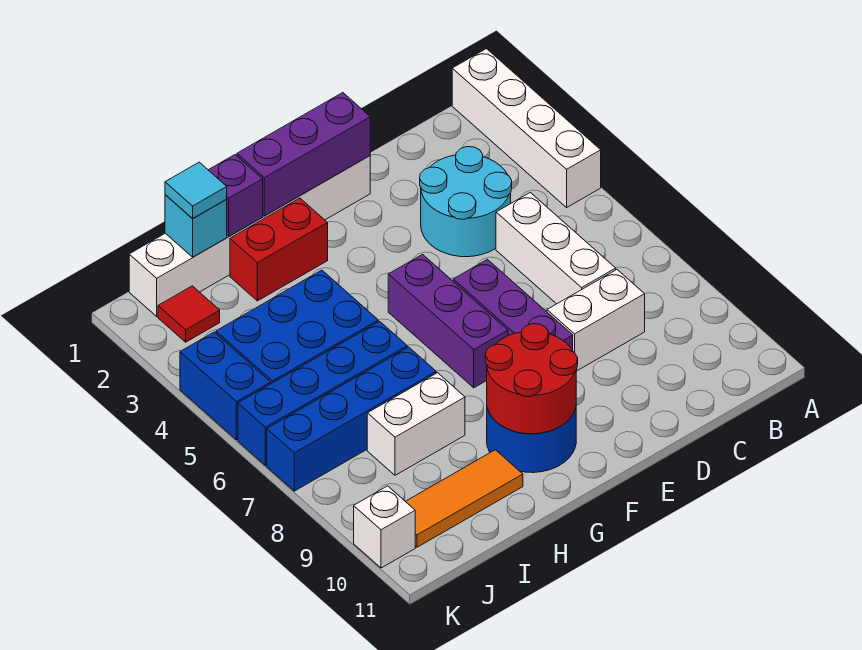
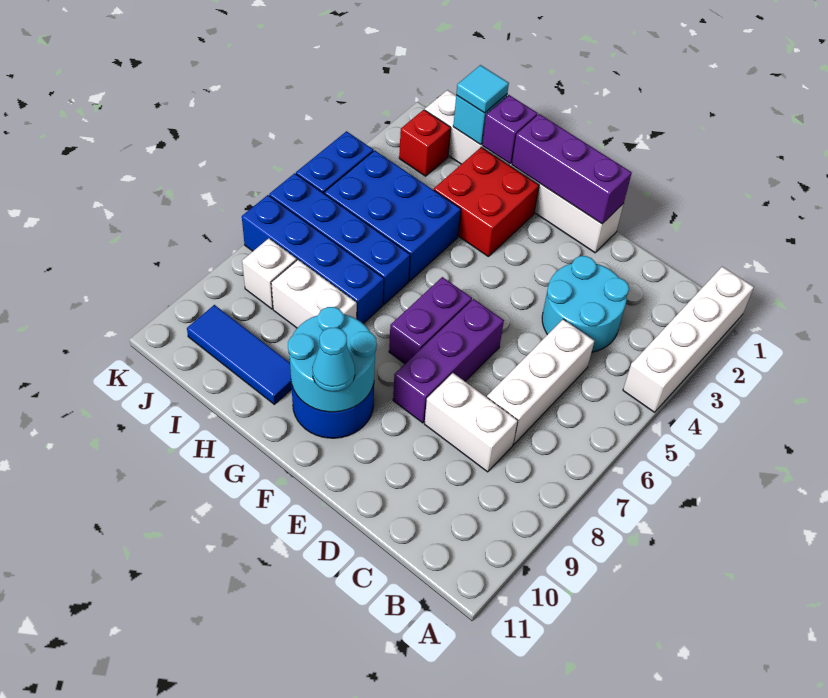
purple brick F5:F7 level 1 -> purple brick F6:F7 level 1
red round brick F9:G10 level 2 -> cyan round brick F9:G10 level 2
none -> cyan cone F10 level 3
red brick G2:H2 level 1 -> red brick G2:H3 level 1
orange tile H10:J10 level 1 -> blue tile H10:J10 level 1
red tile J2 level 1 -> red brick J2 level 1
white brick K10 level 1 -> white brick J8 level 1

